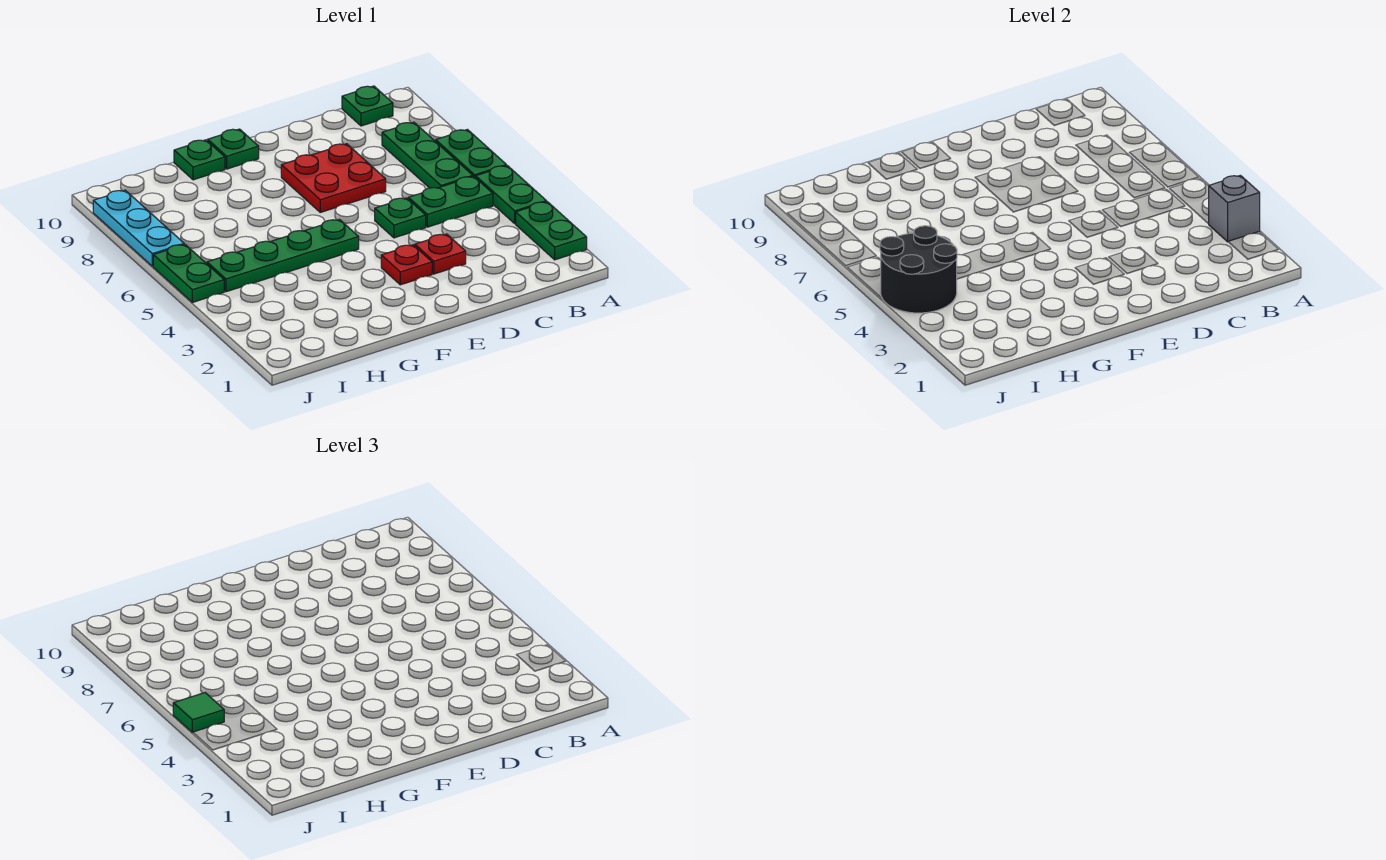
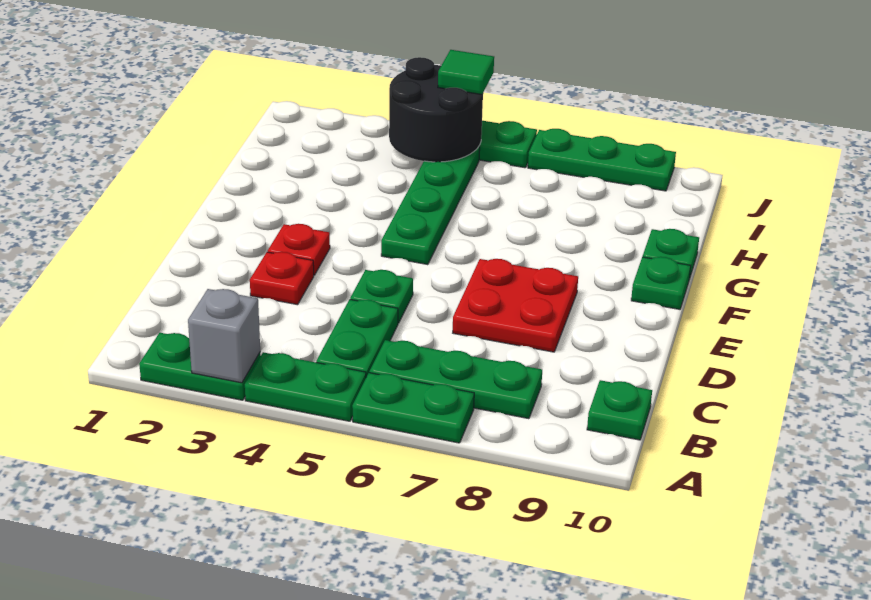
cyan plate J7:J9 level 1 -> green plate J7:J9 level 1

